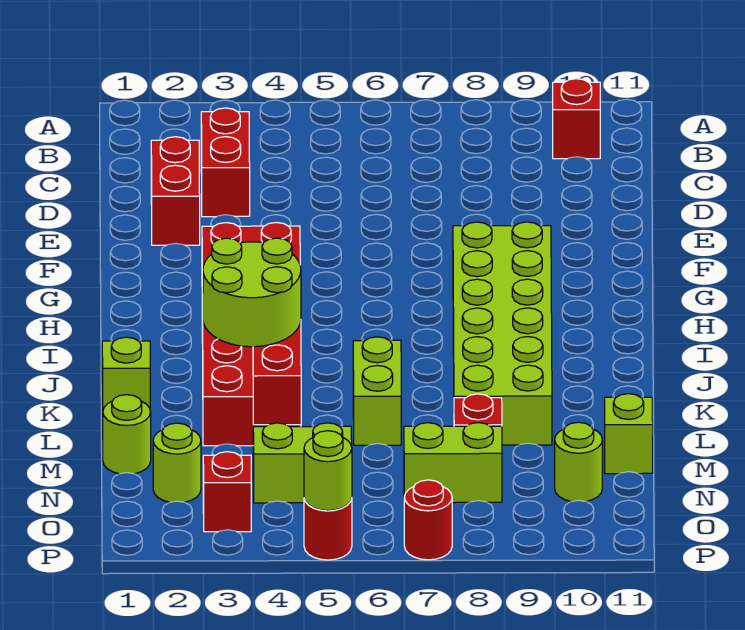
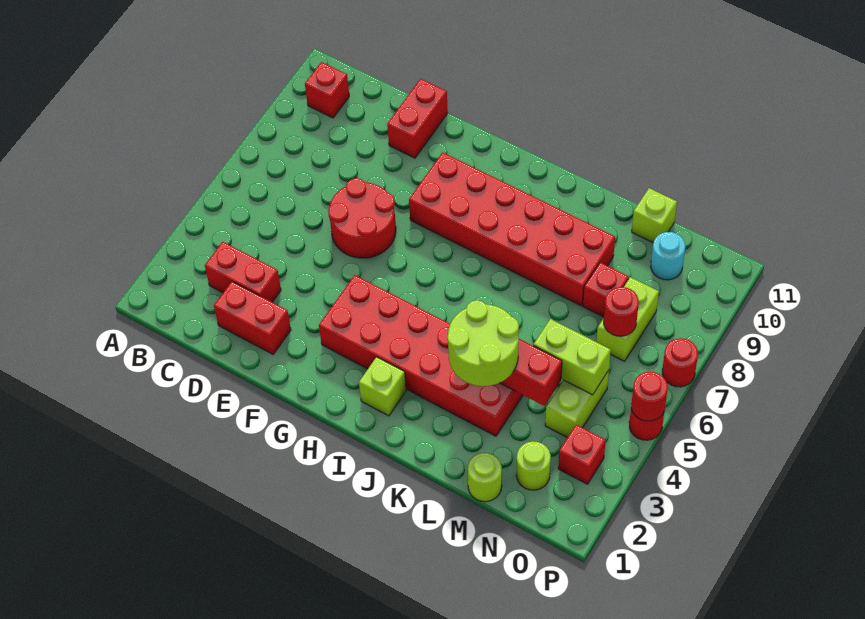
none -> red round brick E6:F7 level 1
none -> red brick E10:E11 level 1
lime brick G8:L9 level 1 -> red brick G8:L9 level 1
lime brick K1 level 1 -> lime brick I2 level 1
lime brick K6:L6 level 1 -> lime brick M5:N5 level 2
none -> red round brick N7 level 2
lime round brick N10 level 1 -> cyan round brick N10 level 1
lime round brick P5 level 2 -> red round brick P5 level 2

